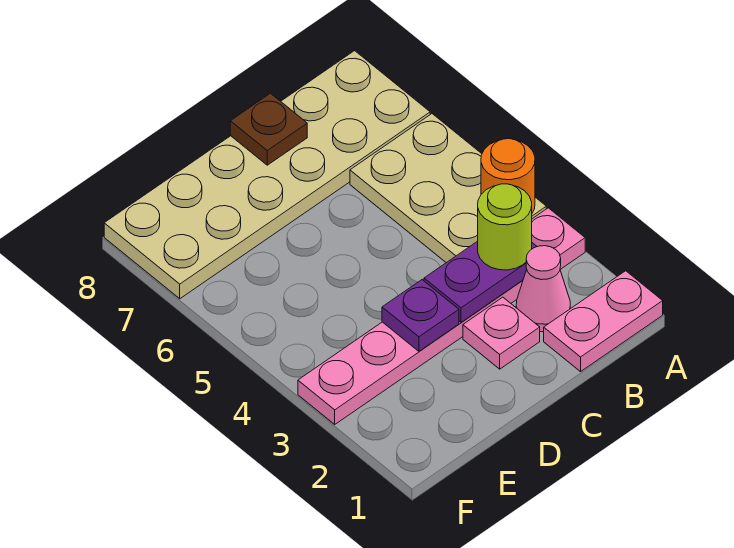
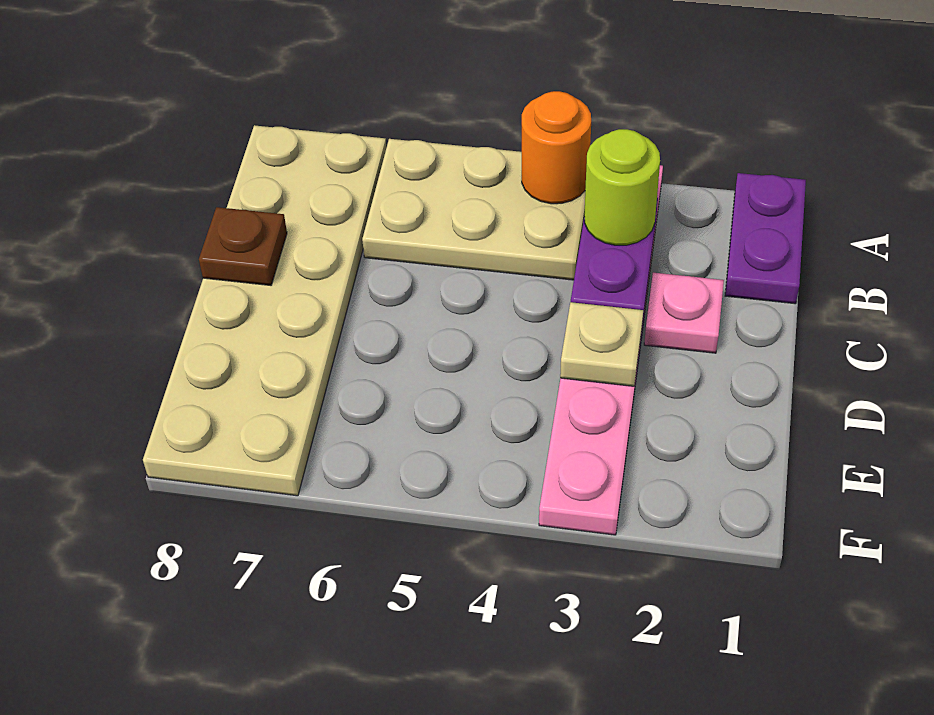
pink plate A1:B1 level 1 -> purple plate A1:B1 level 1
pink cone B2 level 1 -> none
purple plate D3 level 2 -> tan plate D3 level 2

